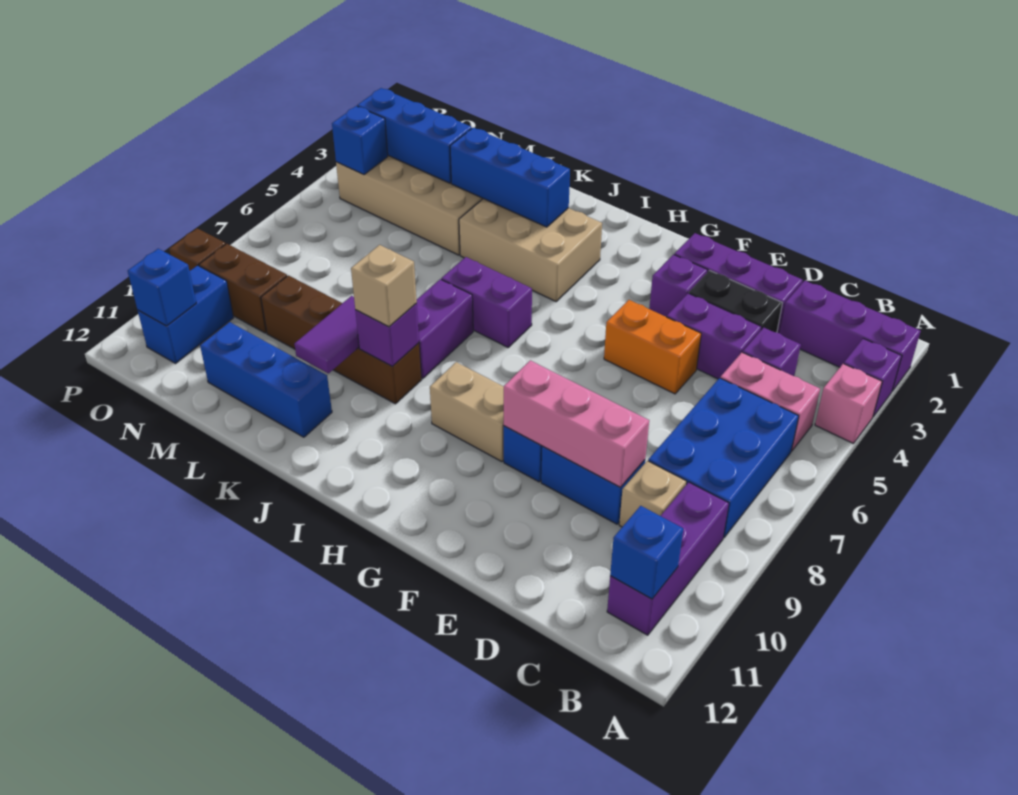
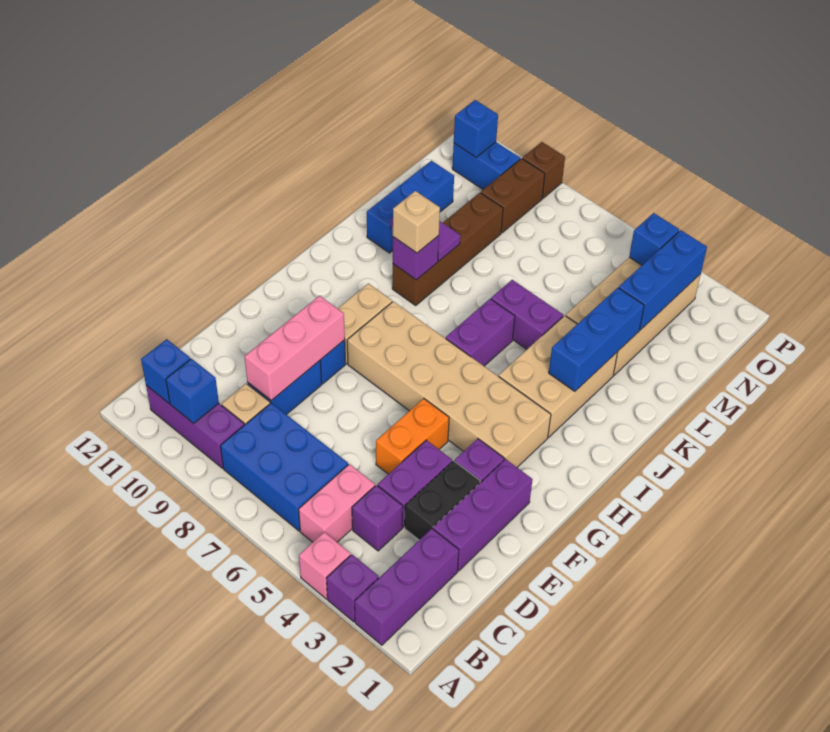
none -> blue brick B10 level 2
none -> tan brick G3:H8 level 1
purple brick J7:J8 level 1 -> purple brick K5:K6 level 1

